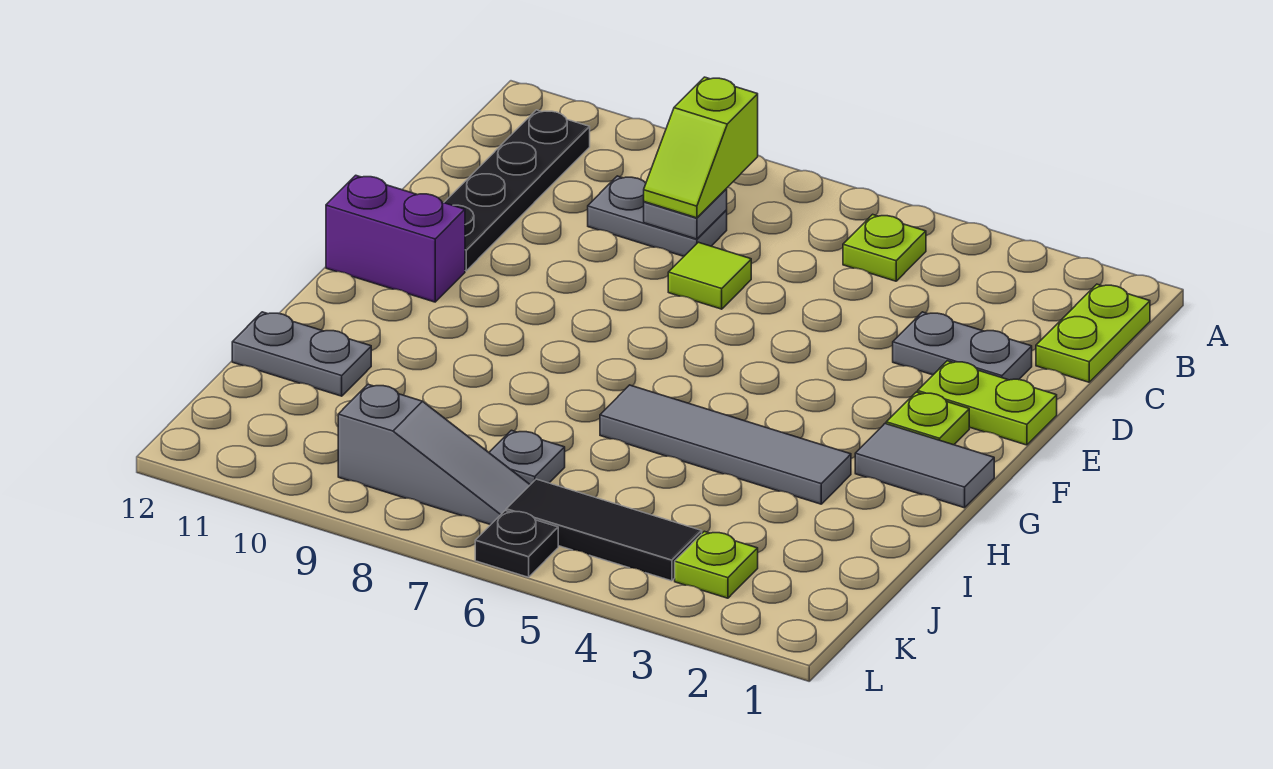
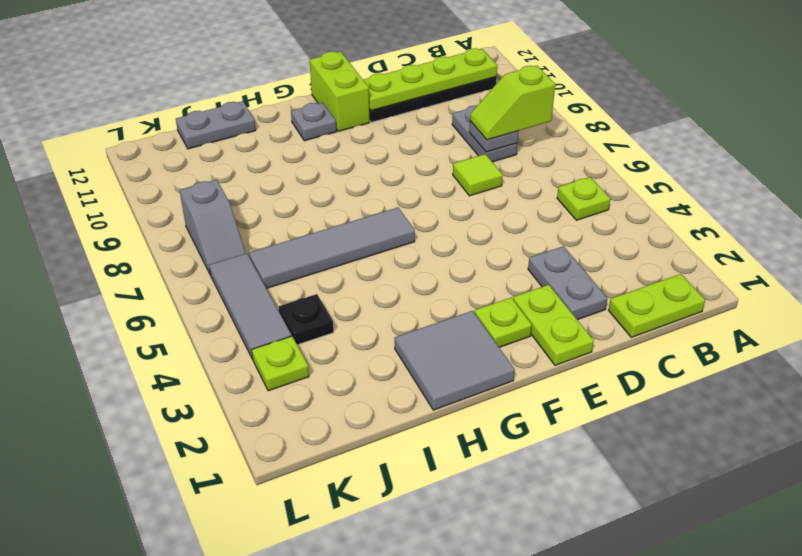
none -> lime plate B11:E11 level 2
purple brick F11:F12 level 1 -> lime brick F11:F12 level 1
grey tile G1:G2 level 1 -> grey tile G1:H2 level 1
grey tile H3:H6 level 1 -> grey tile G6:J6 level 1
grey plate I11:I12 level 1 -> grey plate I12:J12 level 1
grey plate J7 level 1 -> grey plate G11 level 1
black tile K4:K6 level 1 -> grey tile K4:K6 level 1
grey slope K7:K9 level 1 top 9 -> grey slope K7:K8 level 1 top 8
black plate L6 level 1 -> black plate J4 level 1

